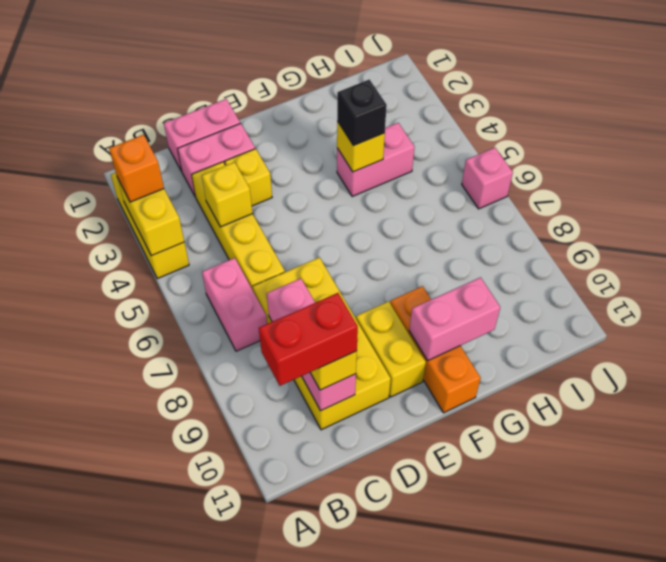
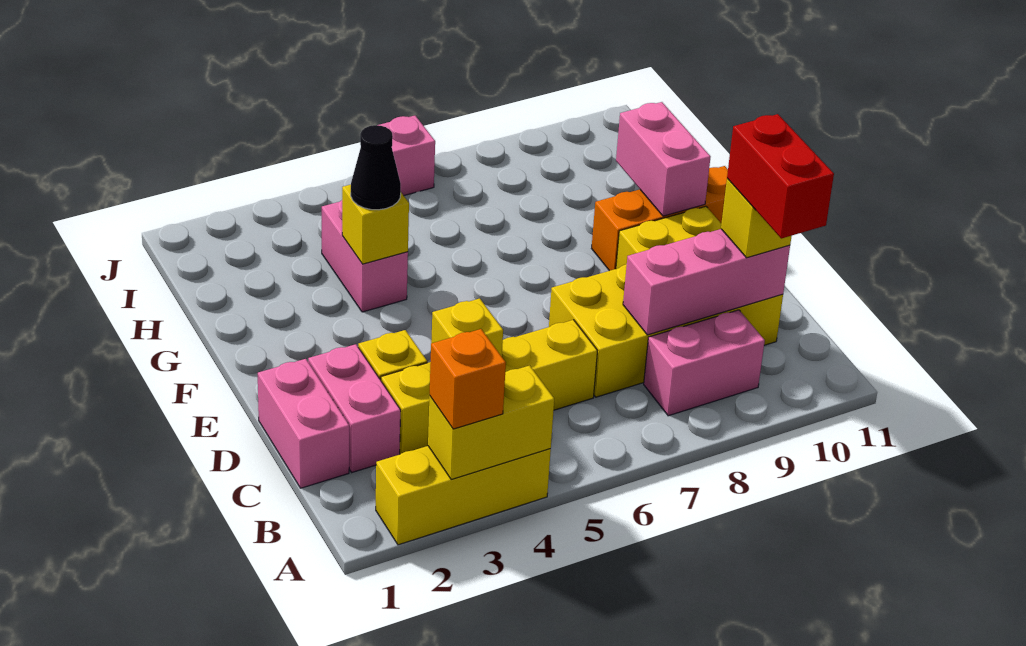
pink brick B6:B7 level 1 -> pink brick B8:B9 level 1
black brick G4 level 3 -> black cone G4 level 3

